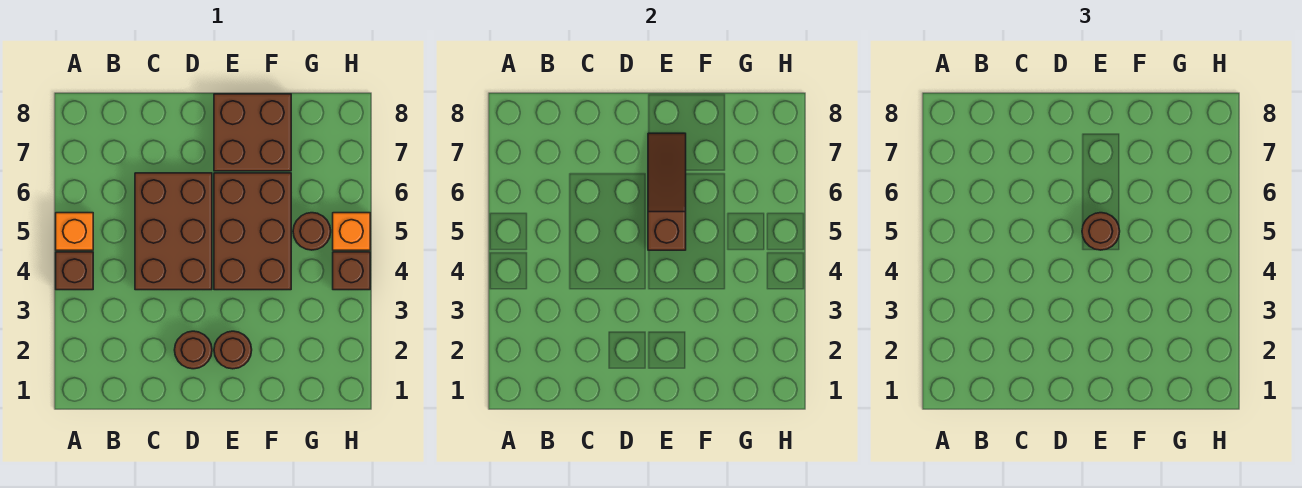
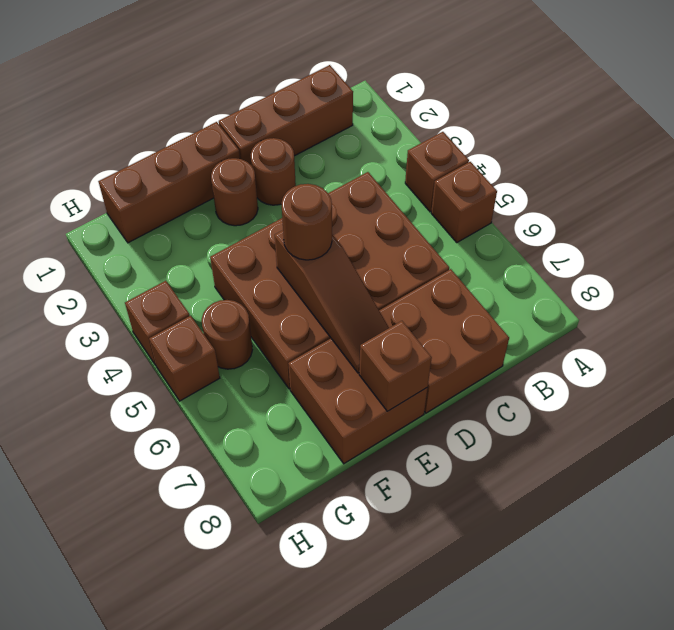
orange brick A5 level 1 -> brown brick A5 level 1
none -> brown brick B1:D1 level 1
none -> brown brick C7:D8 level 1
none -> brown brick E1:G1 level 1
none -> brown brick E8 level 2
orange brick H5 level 1 -> brown brick H5 level 1

